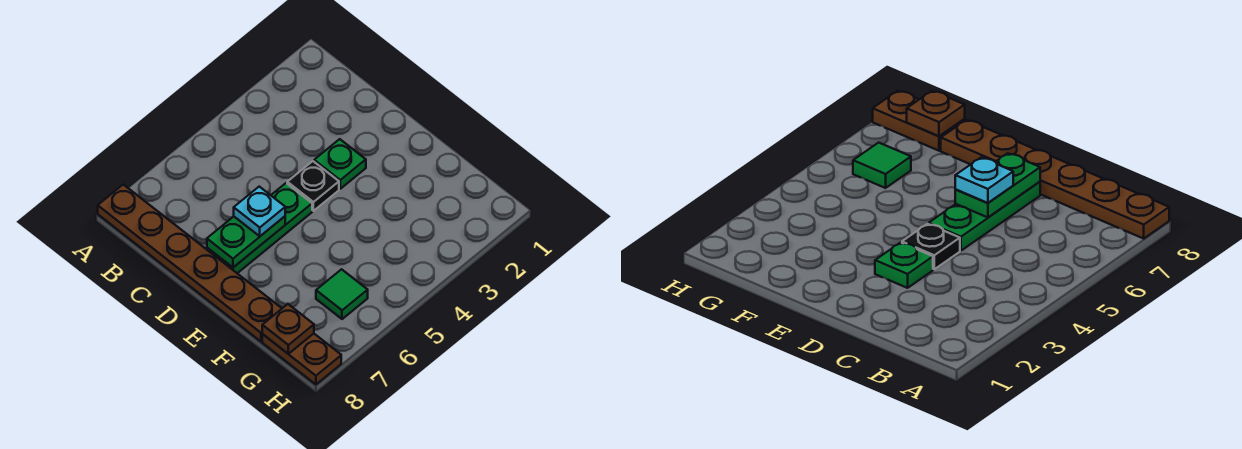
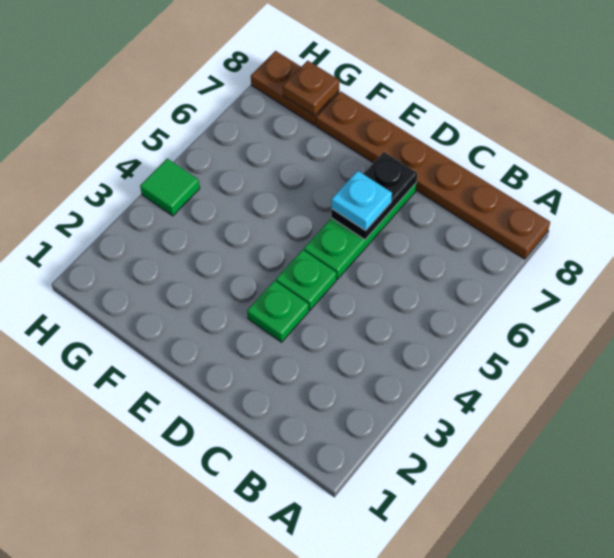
black plate D4 level 1 -> green plate D4 level 1
green plate D6:D7 level 2 -> black plate D6:D7 level 2
green tile G6 level 1 -> green tile H4 level 1

